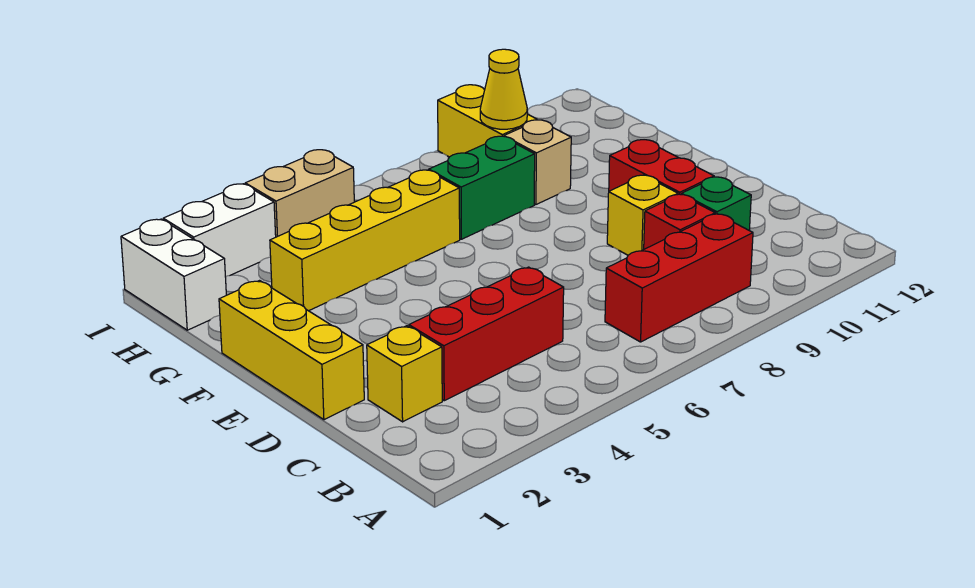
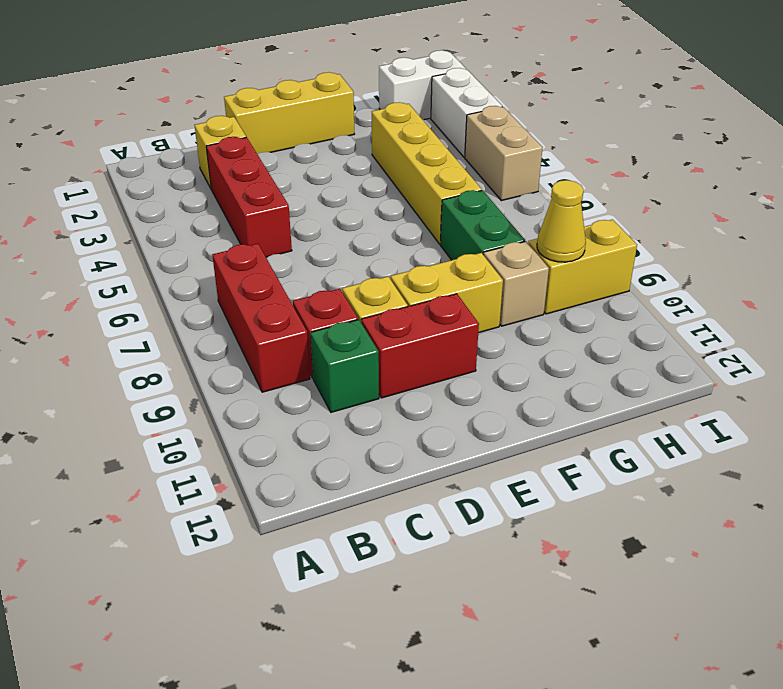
none -> yellow brick E9:F9 level 1

